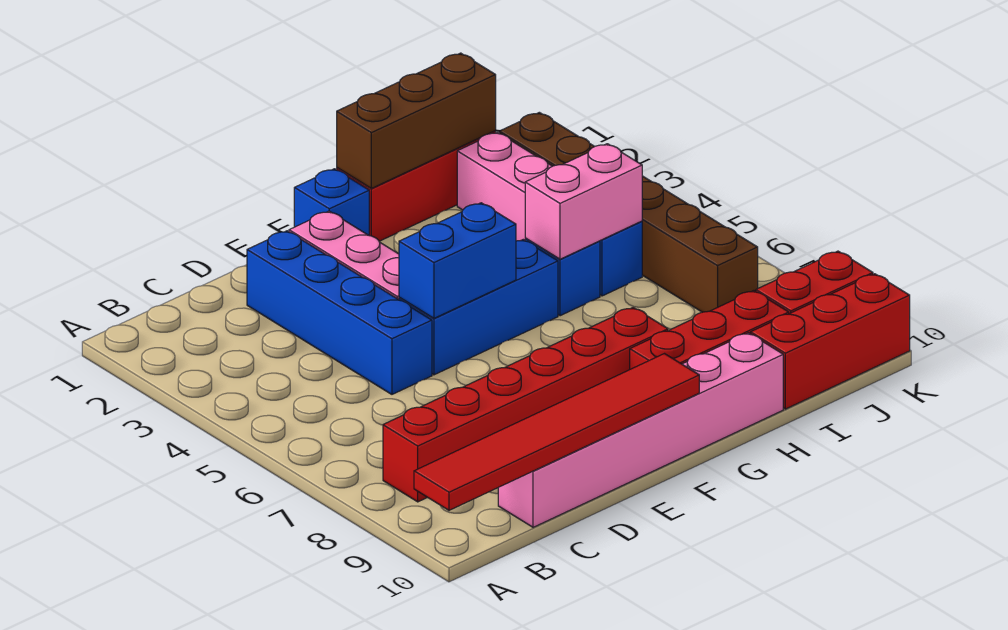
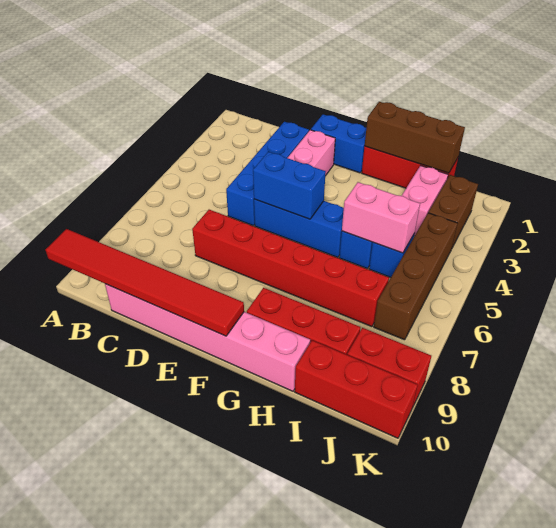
red brick B8:G8 level 1 -> red brick D7:I7 level 1
blue brick F1 level 1 -> blue brick E1:F1 level 1

